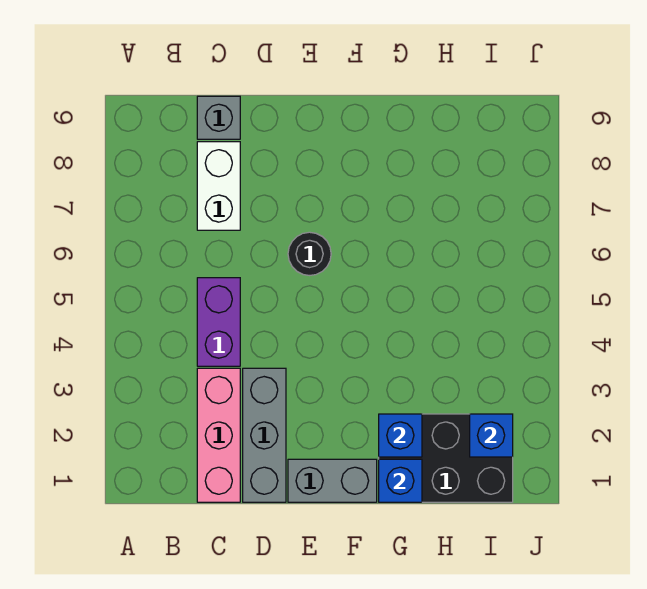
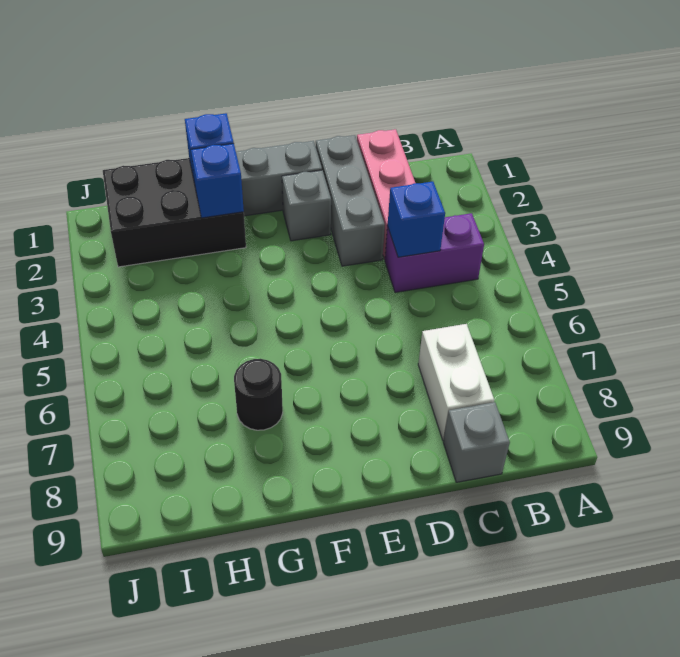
purple brick C4:C5 level 1 -> purple brick B4:C4 level 1
none -> grey brick E2 level 1
black round brick E6 level 1 -> black round brick G7 level 1
blue brick I2 level 2 -> blue brick C4 level 2

